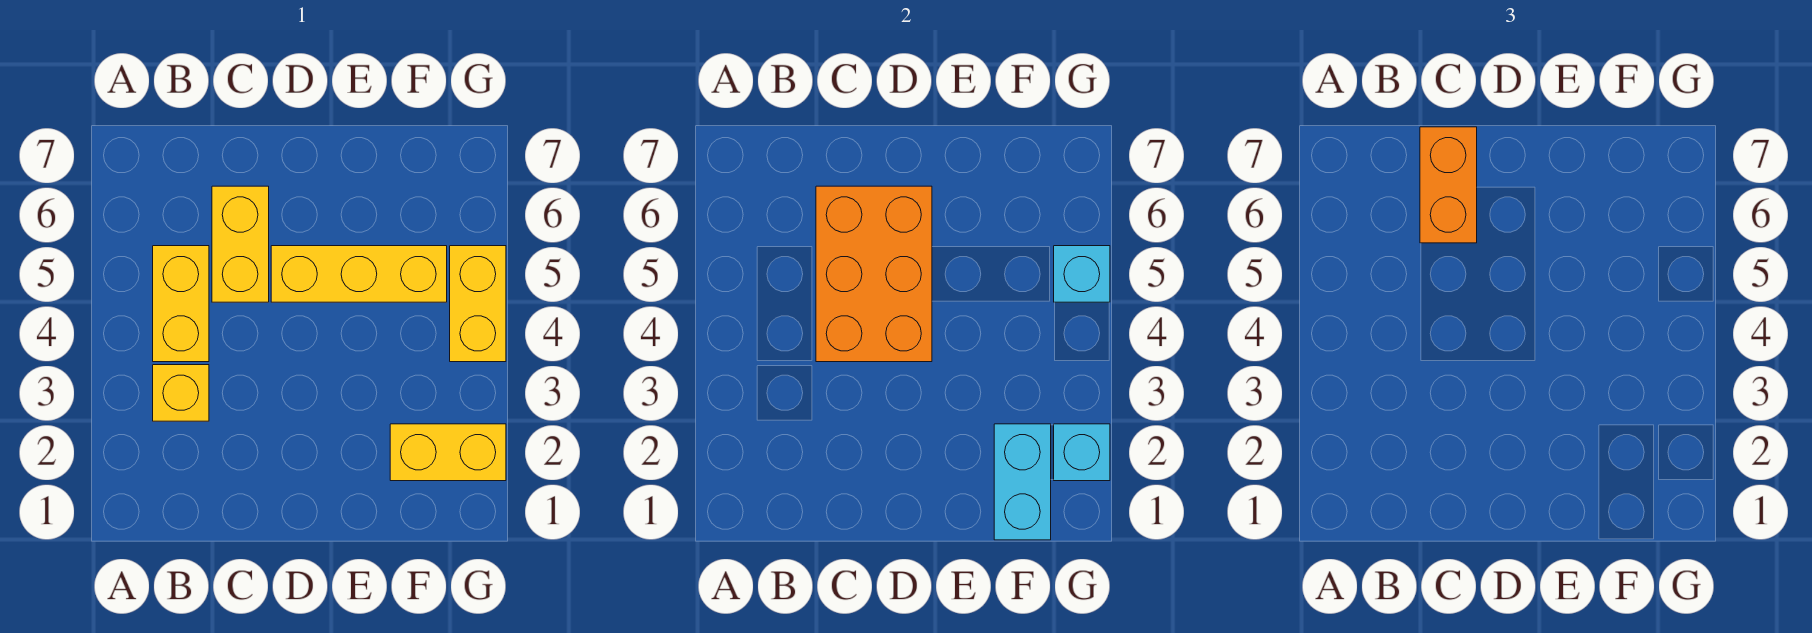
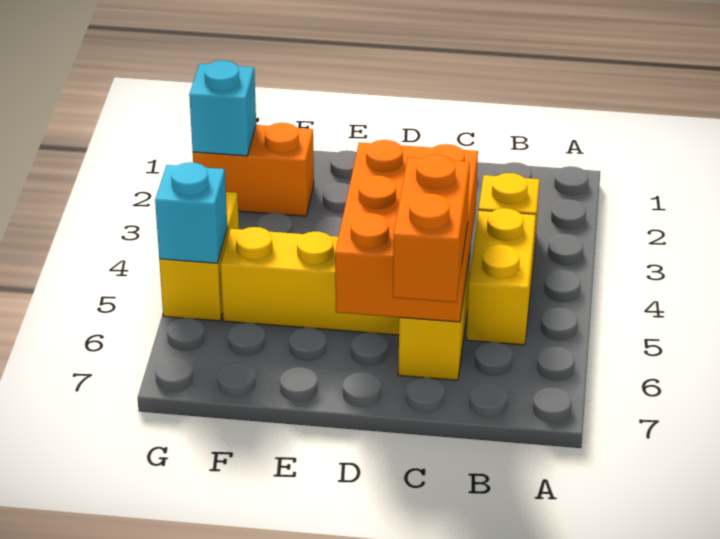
cyan brick F1:F2 level 2 -> none
yellow brick F2:G2 level 1 -> orange brick F2:G2 level 1

